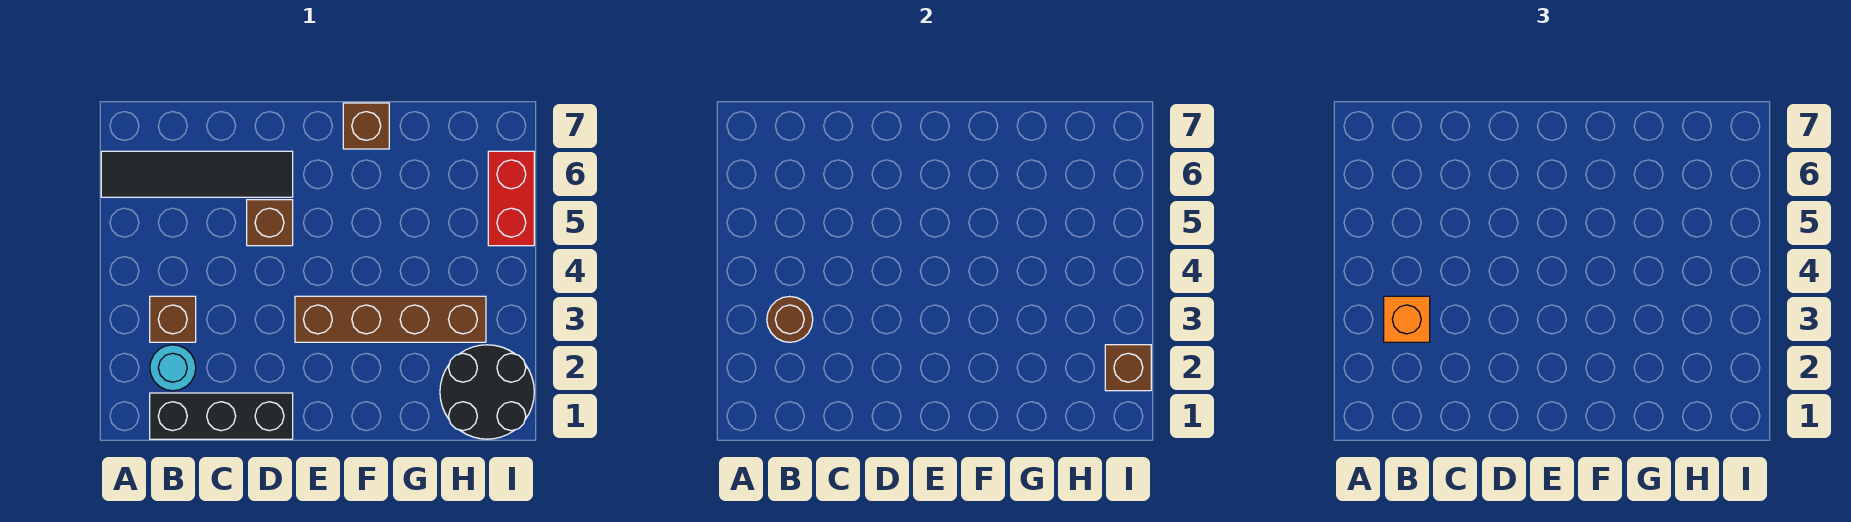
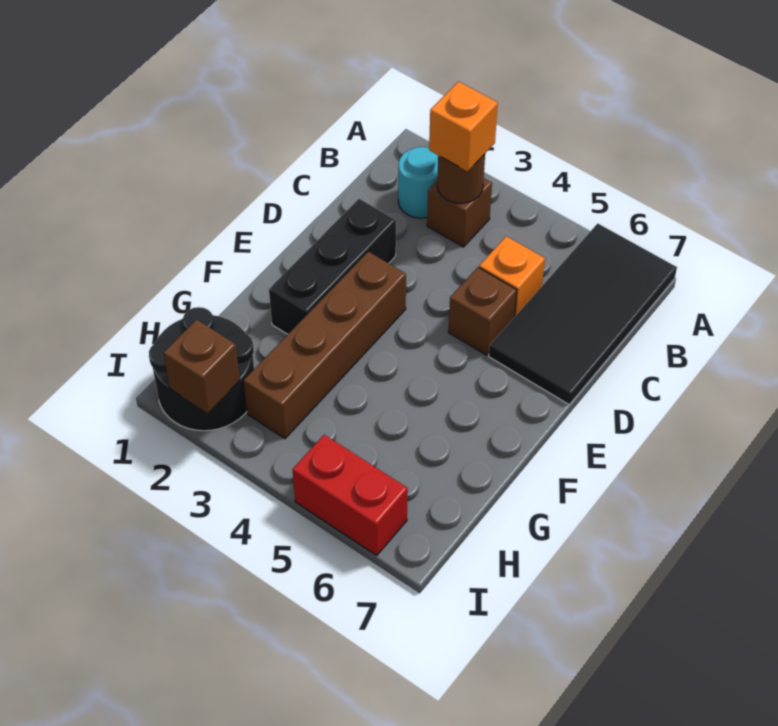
black tile A6:D6 level 1 -> black tile A6:D7 level 1
black brick B1:D1 level 1 -> black brick D2:F2 level 1
none -> orange brick C5 level 1
brown brick F7 level 1 -> none

